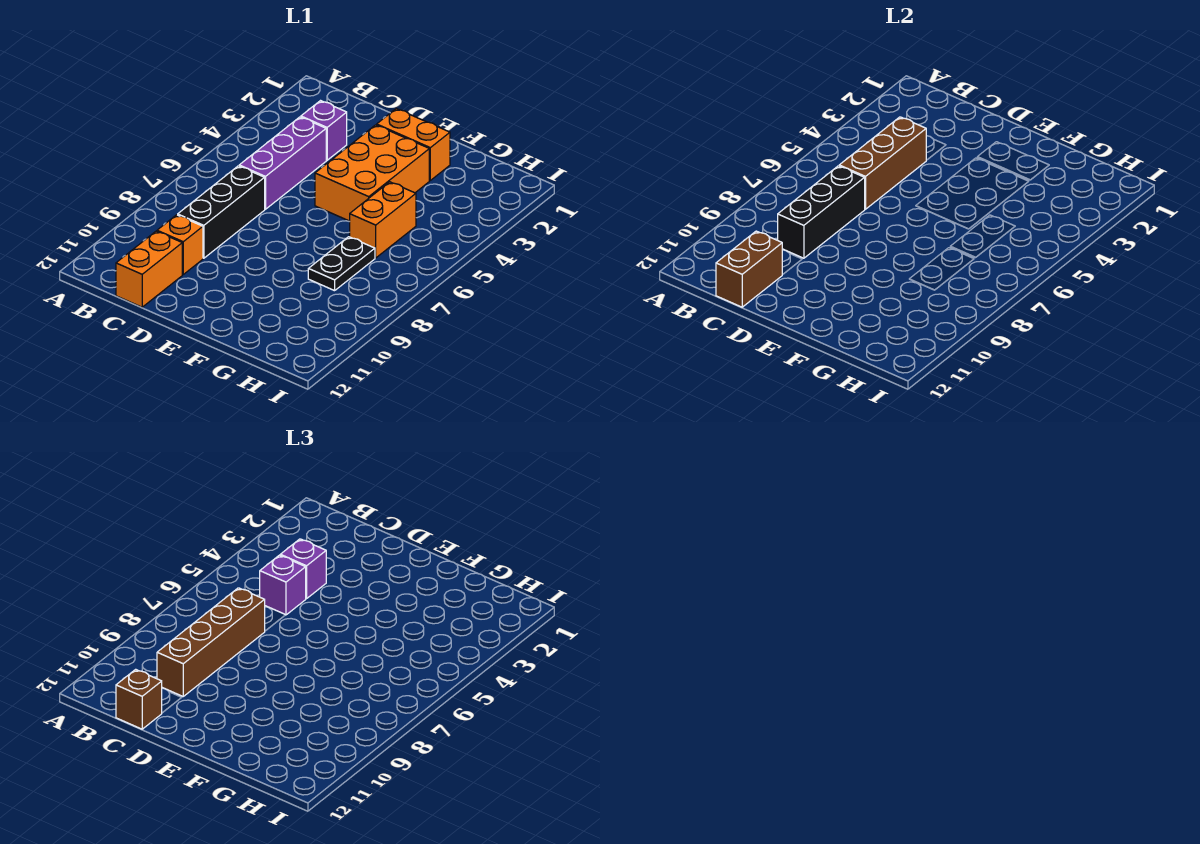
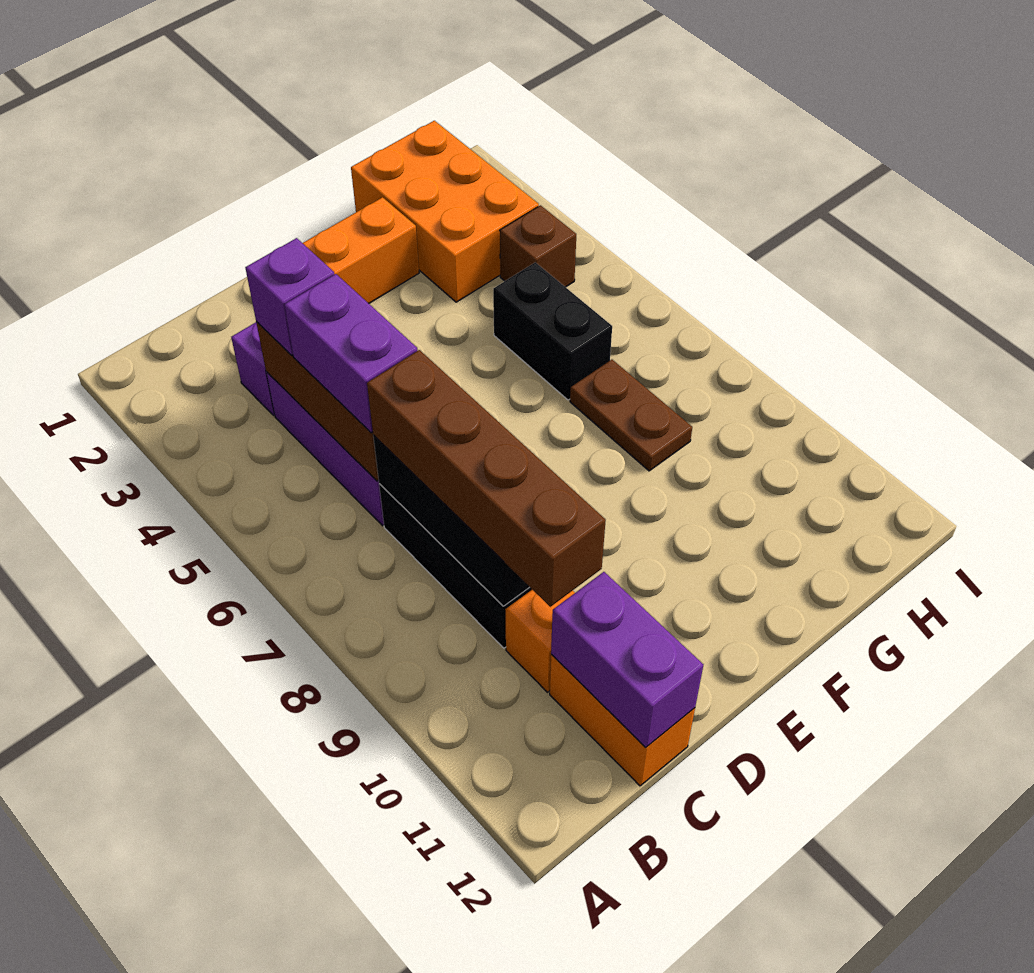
purple brick C5 level 3 -> purple brick C5:C6 level 3
brown brick C11:C12 level 2 -> purple brick C11:C12 level 2
brown brick C12 level 3 -> brown brick H4 level 1
orange brick E3:F5 level 1 -> orange brick G1:H3 level 1
orange brick G5:G6 level 1 -> black brick G5:G6 level 1
black plate G7:G8 level 1 -> brown plate G7:G8 level 1

